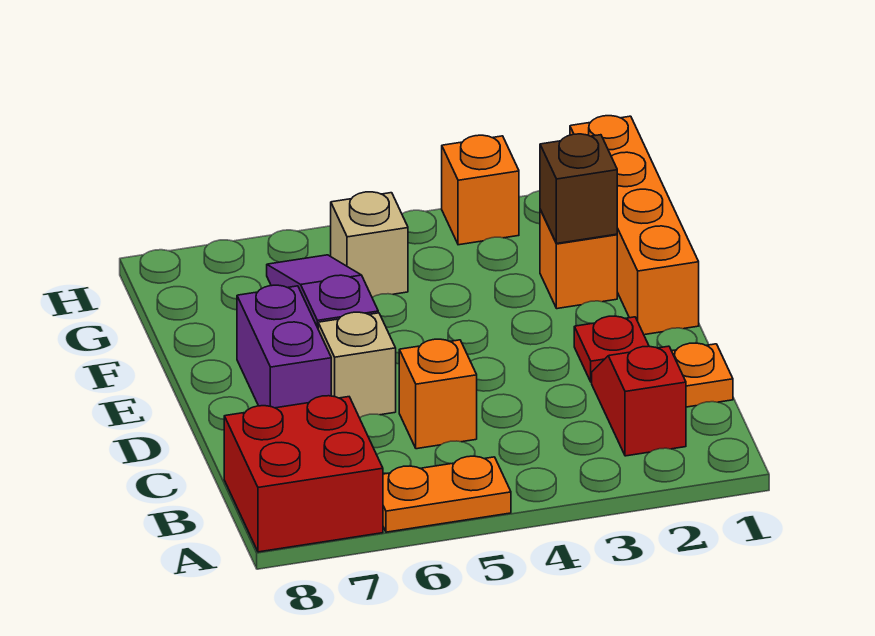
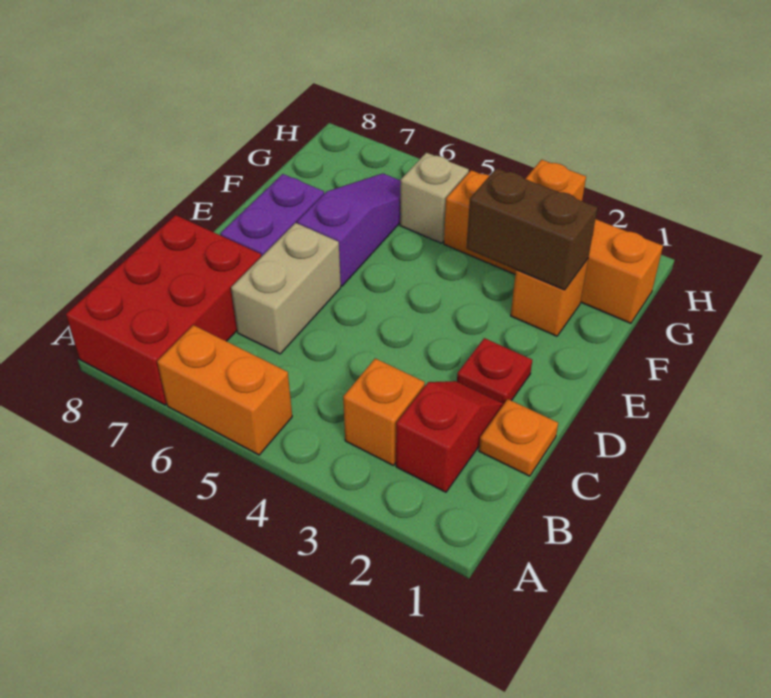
orange plate A5:A6 level 1 -> orange brick A5:A6 level 1
red brick A7:B8 level 1 -> red brick A7:C8 level 1
orange brick C5 level 1 -> orange brick B3 level 1
tan brick D6 level 1 -> tan brick C6:D6 level 1
orange brick E1:H1 level 1 -> orange brick G1:G4 level 1
brown brick F2 level 2 -> brown brick F2:F3 level 2

